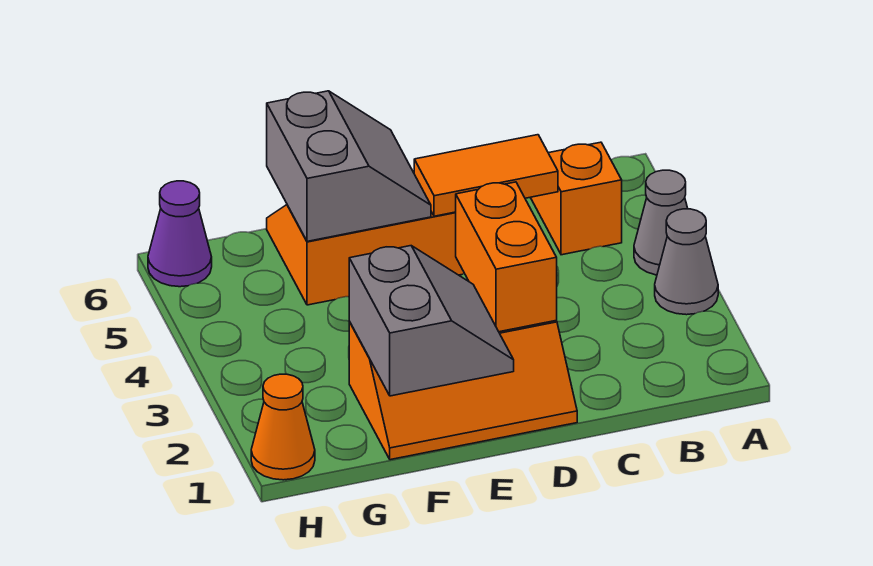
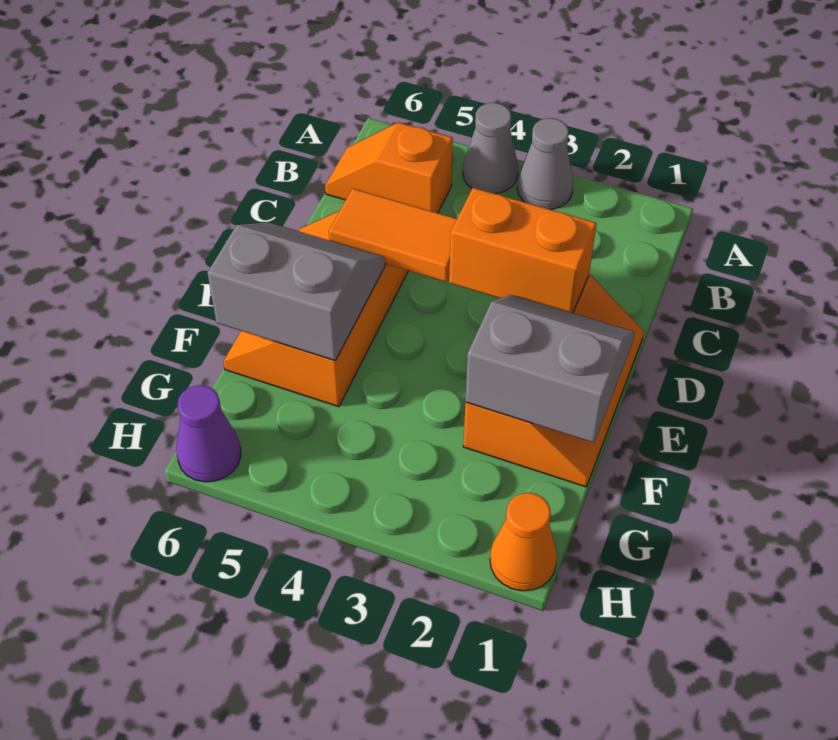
orange tile C5:D5 level 2 -> orange tile D4:D5 level 2

